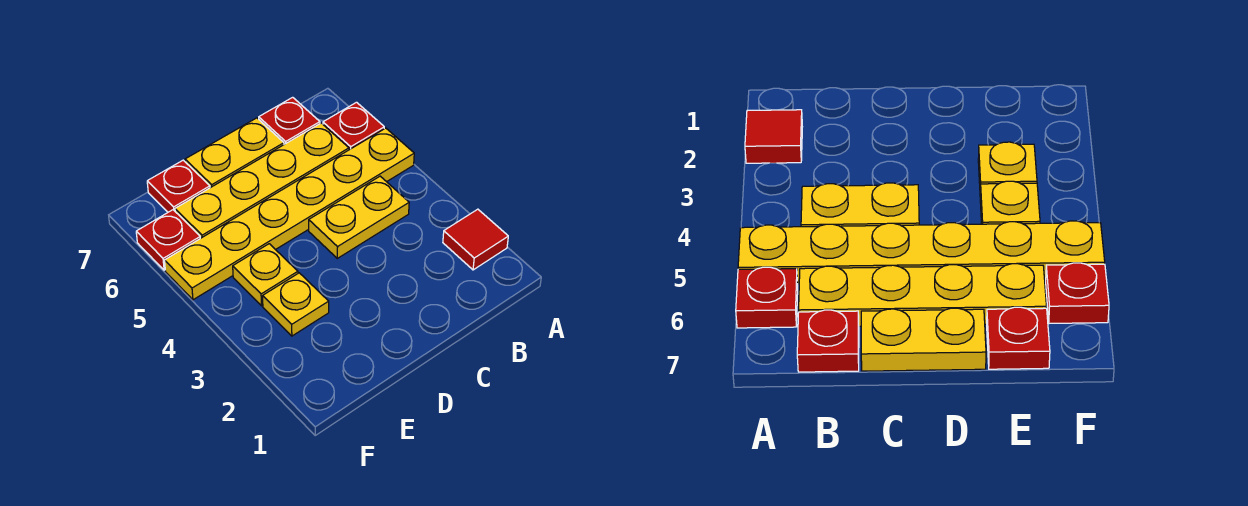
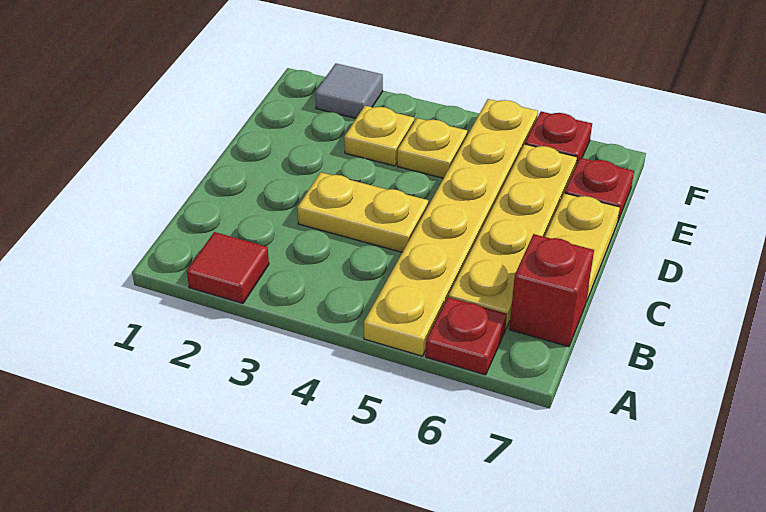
yellow plate B4:C4 level 1 -> yellow plate C3:C4 level 1
red plate B7 level 1 -> red brick B7 level 1
none -> grey tile F2 level 1

